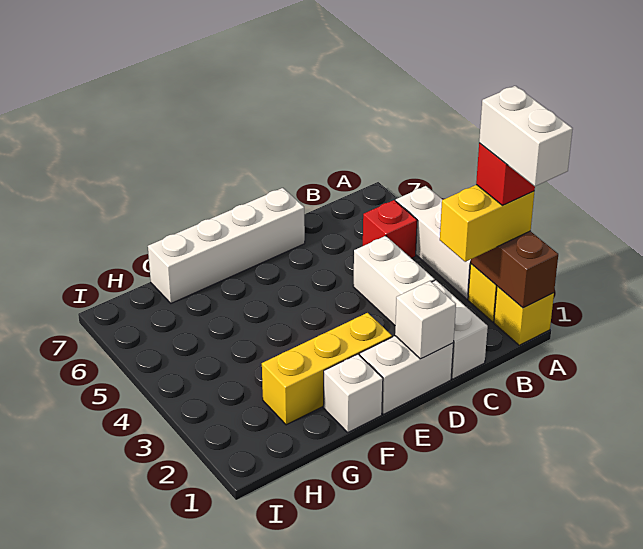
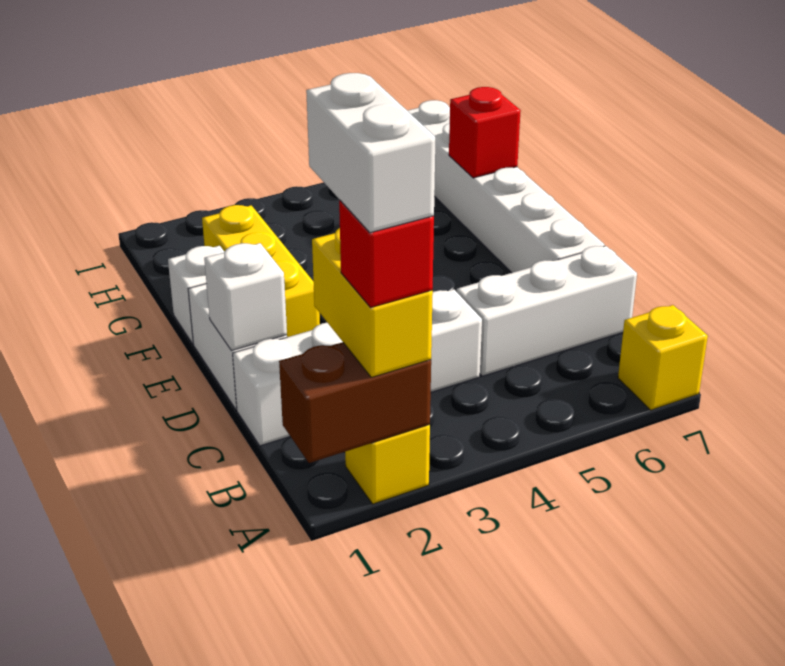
yellow brick A1 level 1 -> yellow brick A7 level 1
white brick A1:A2 level 5 -> white brick A2:B2 level 5
white brick A3:A5 level 1 -> white brick C5:C7 level 1
red brick B5 level 1 -> red brick G7 level 2
white brick D7:G7 level 1 -> white brick D7:I7 level 1

